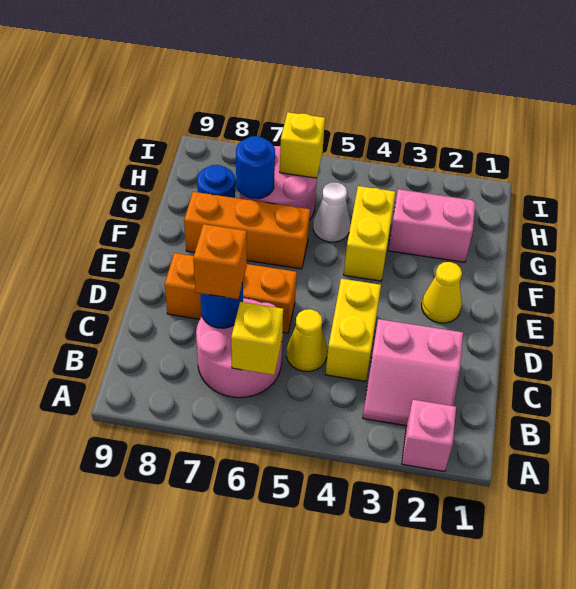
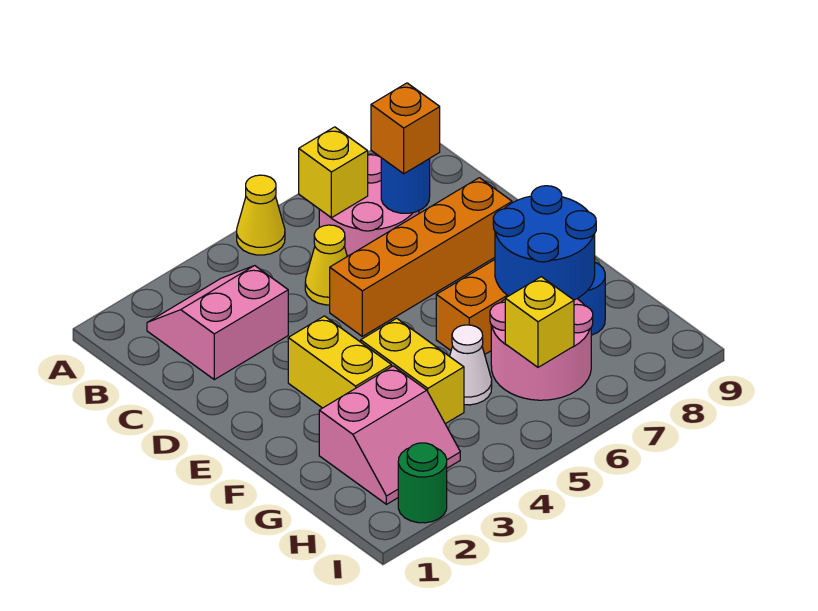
pink brick A2 level 1 -> none
yellow brick C4:D4 level 1 -> yellow brick E3:F3 level 1
orange brick D6:D8 level 1 -> orange brick D5:D8 level 1
yellow cone E2 level 1 -> yellow cone A5 level 1
blue round brick G7 level 2 -> blue round brick F7:G8 level 2
none -> green round brick I2 level 1

